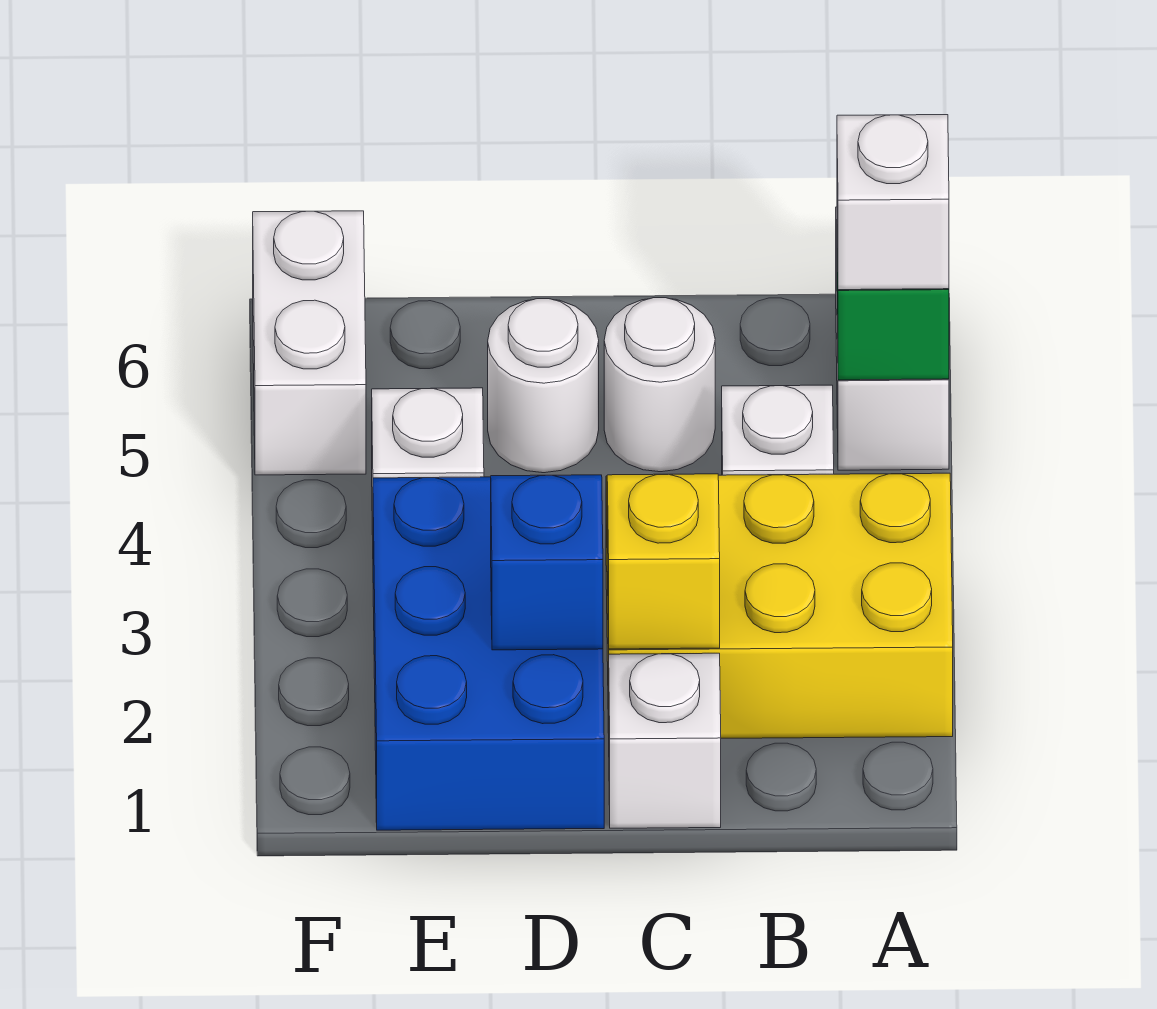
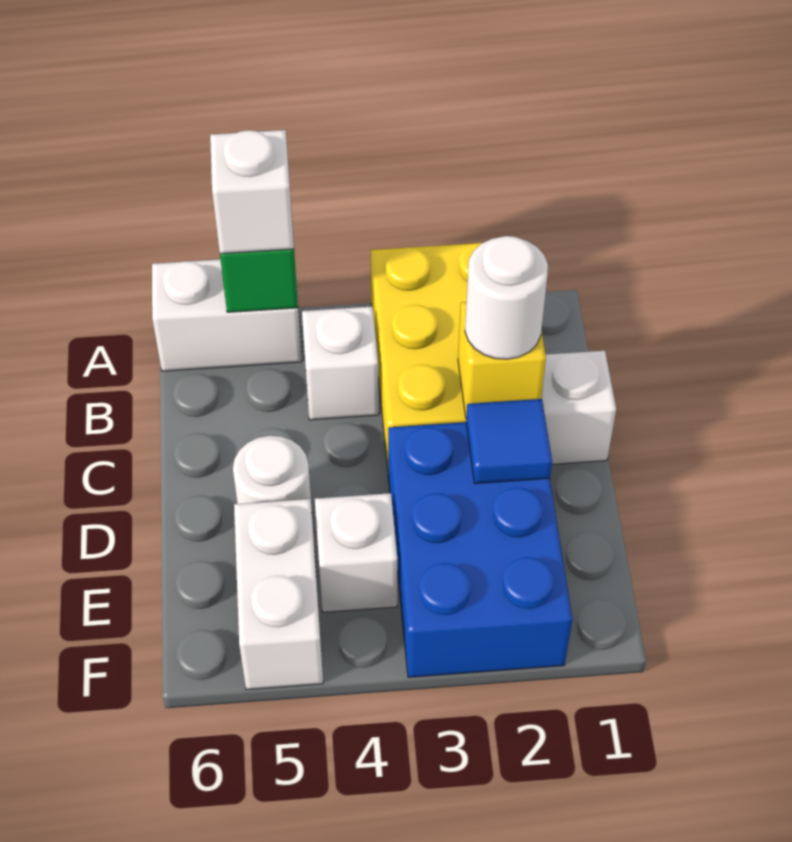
white round brick C5 level 1 -> white round brick C2 level 3
blue brick D1:E3 level 1 -> blue brick D2:F3 level 1
blue brick D2 level 2 -> blue tile D2 level 2
white brick F5:F6 level 1 -> white brick E5:F5 level 1

